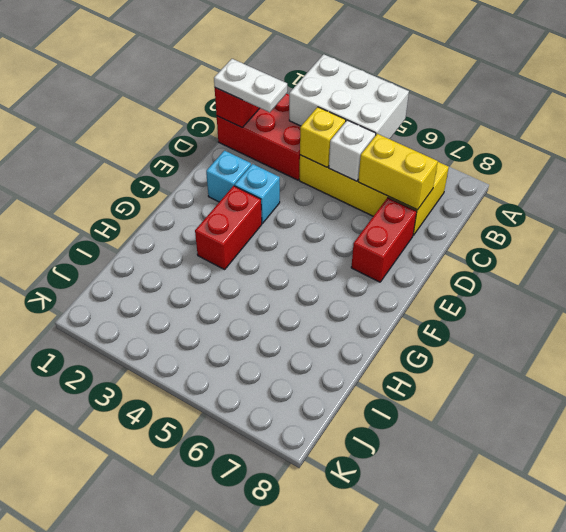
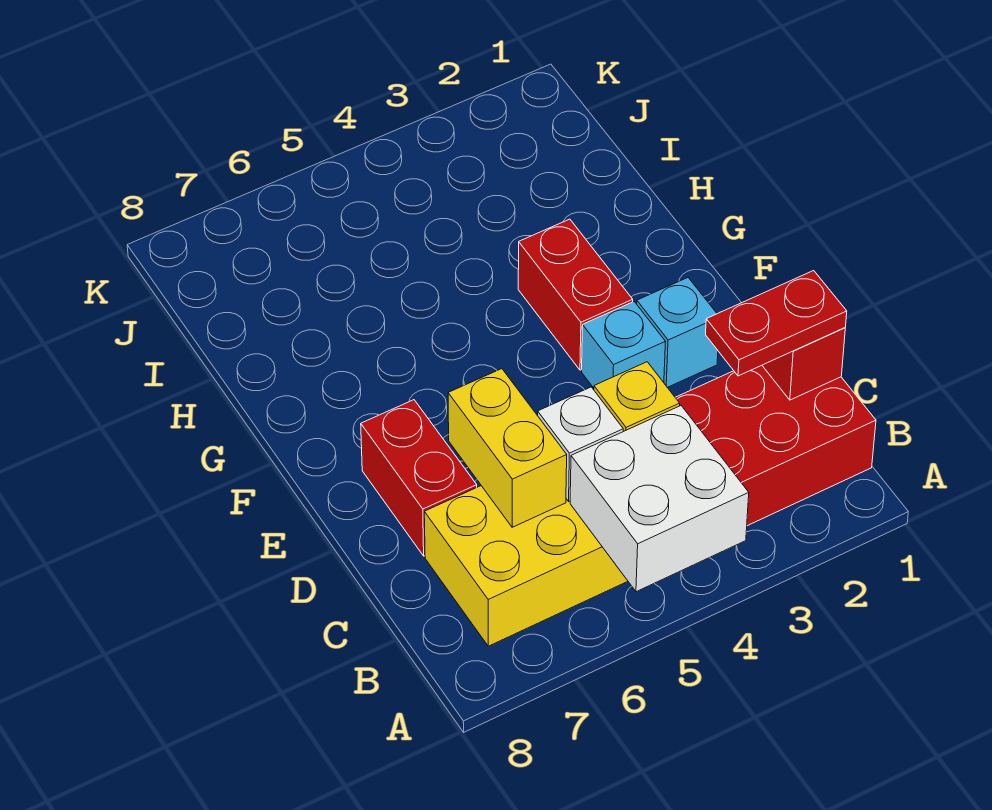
white brick A3:B5 level 2 -> white brick A4:B5 level 2
white plate C1:C2 level 3 -> red plate C1:C2 level 3
yellow brick C6:C7 level 2 -> yellow brick C6:D6 level 2

